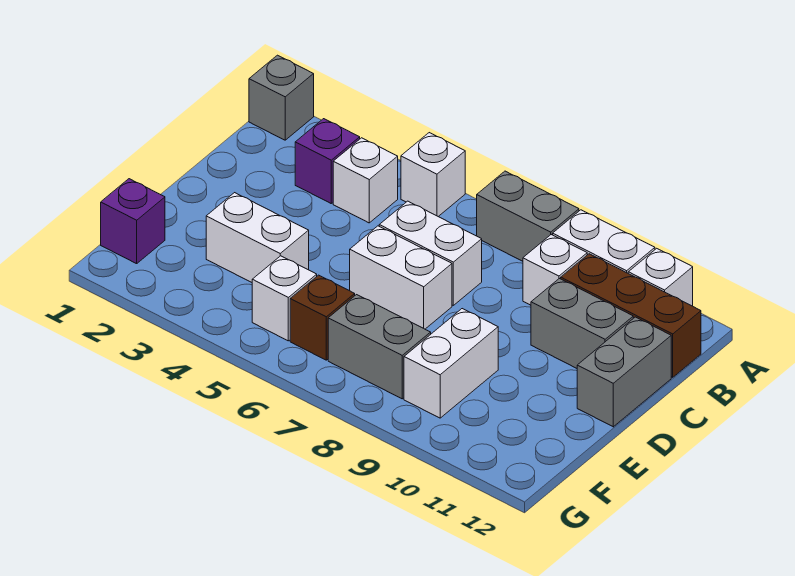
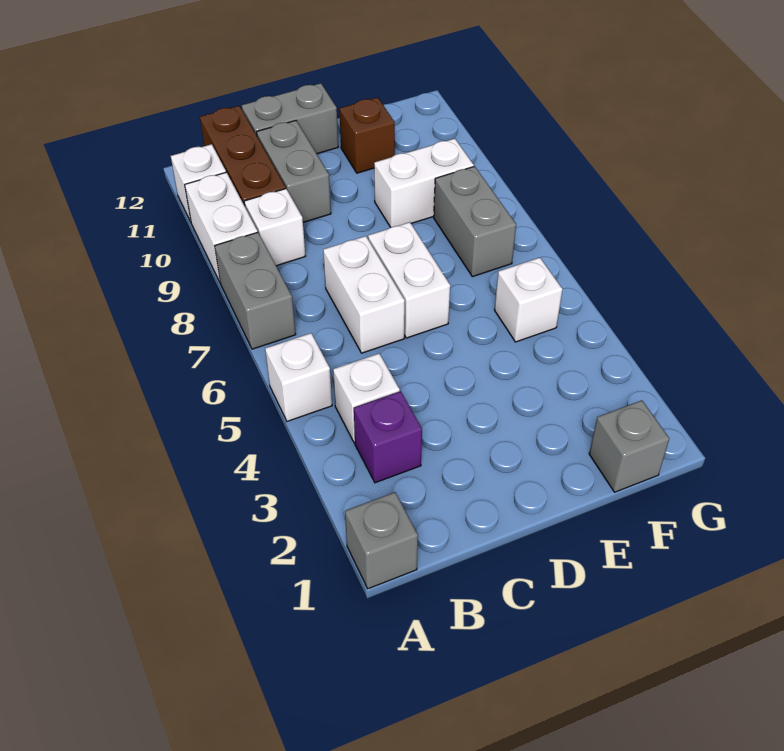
white brick E3:E4 level 1 -> none
purple brick F1 level 1 -> grey brick F1 level 1
brown brick F6 level 1 -> brown brick E11 level 1

